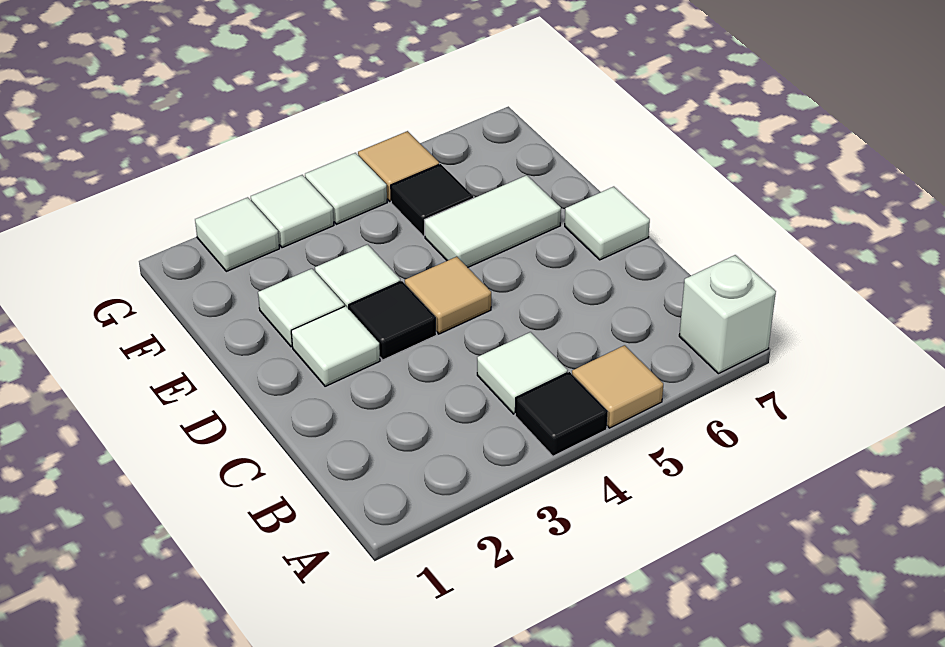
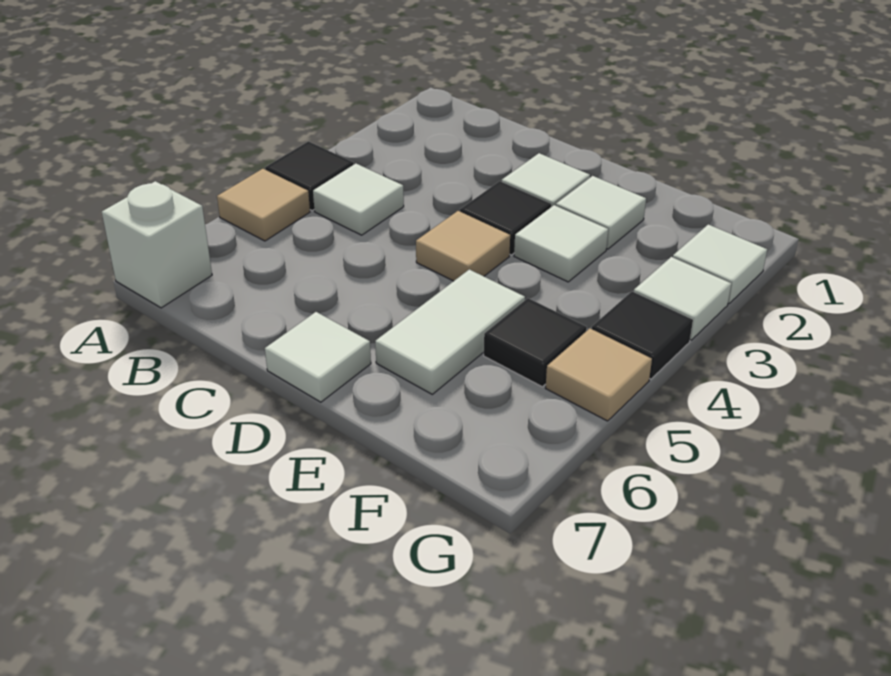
white tile G4 level 1 -> black tile G4 level 1

